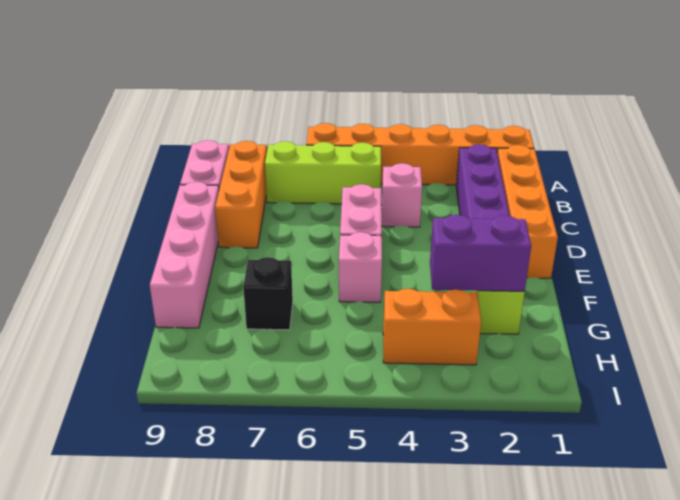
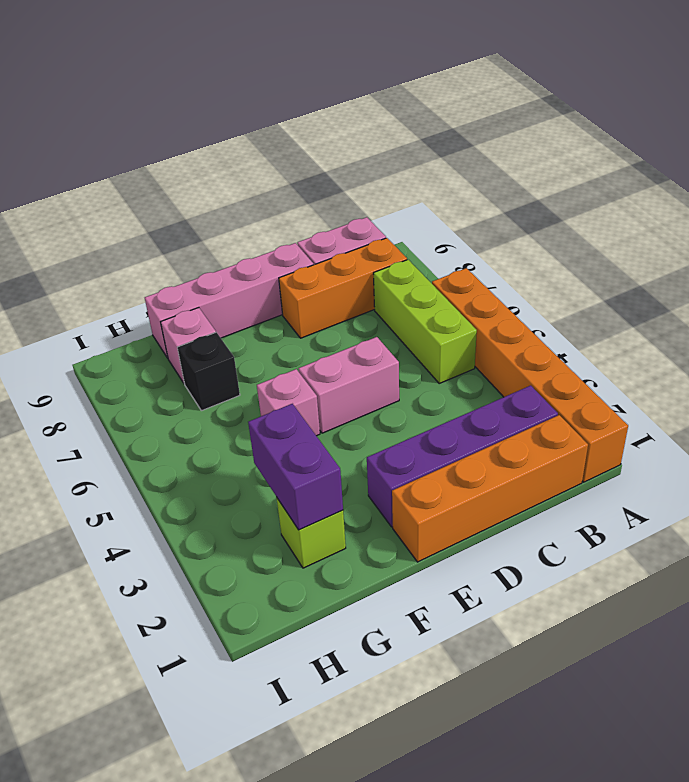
pink brick C4 level 1 -> pink brick G8 level 1
orange brick H3:H4 level 1 -> none

